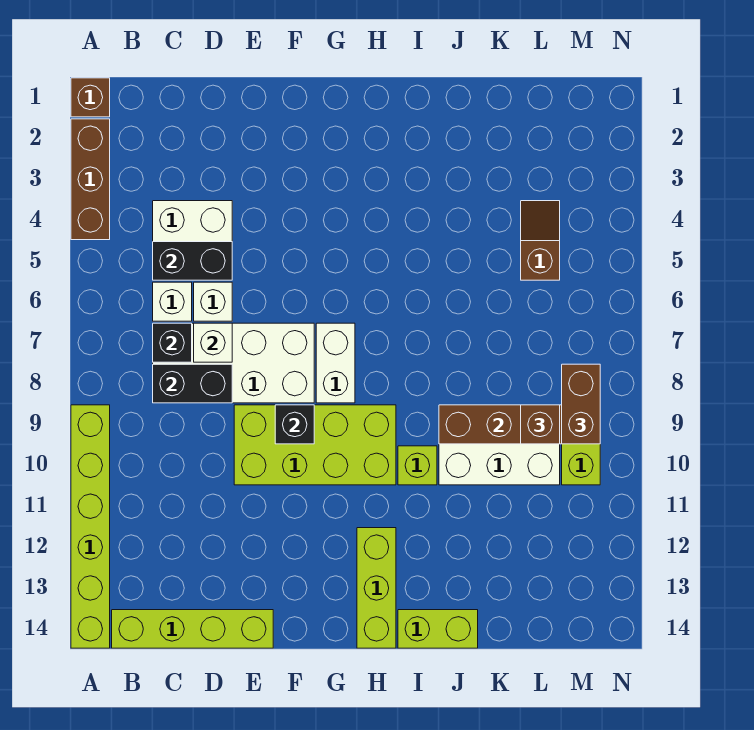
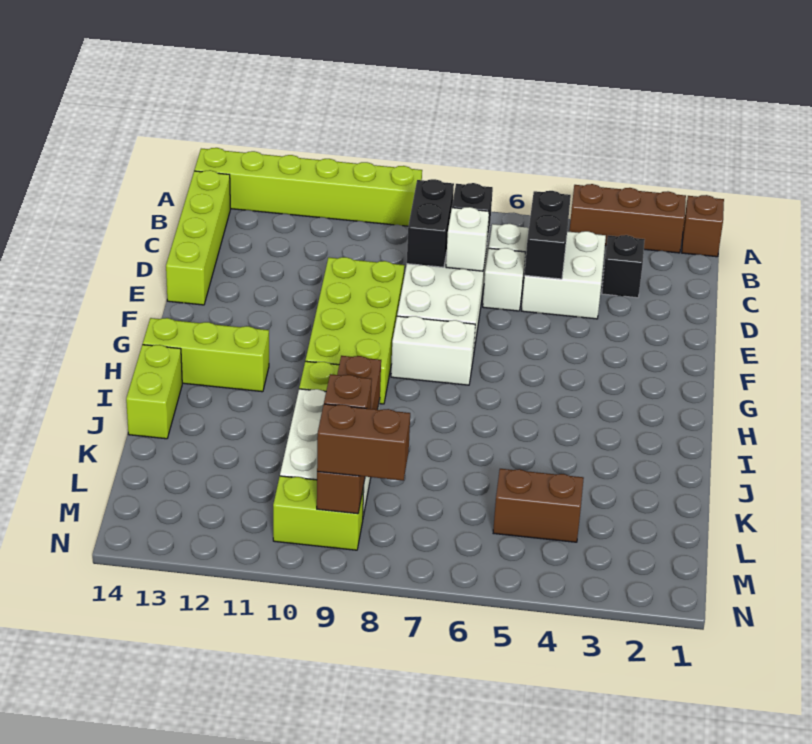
black brick F9 level 2 -> black brick C3 level 1
brown slope L4:L5 level 1 top 5 -> brown brick L4:L5 level 1

